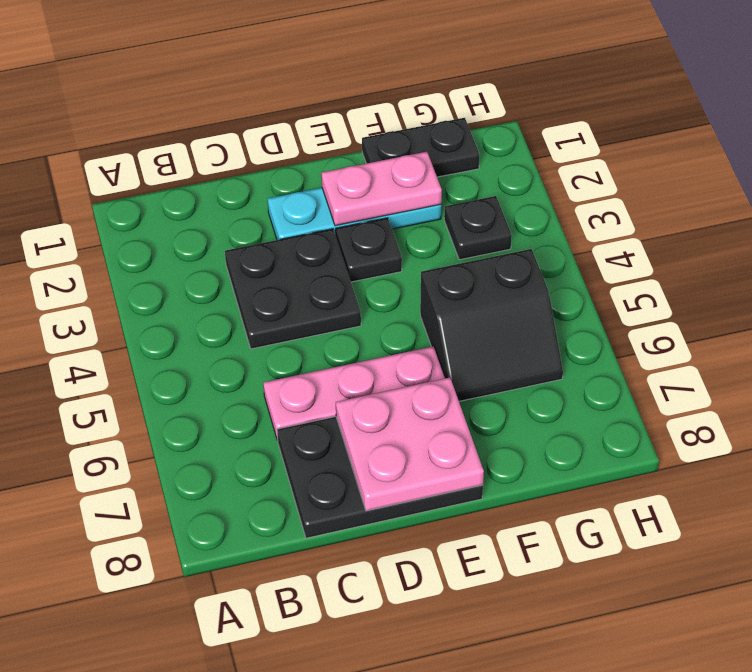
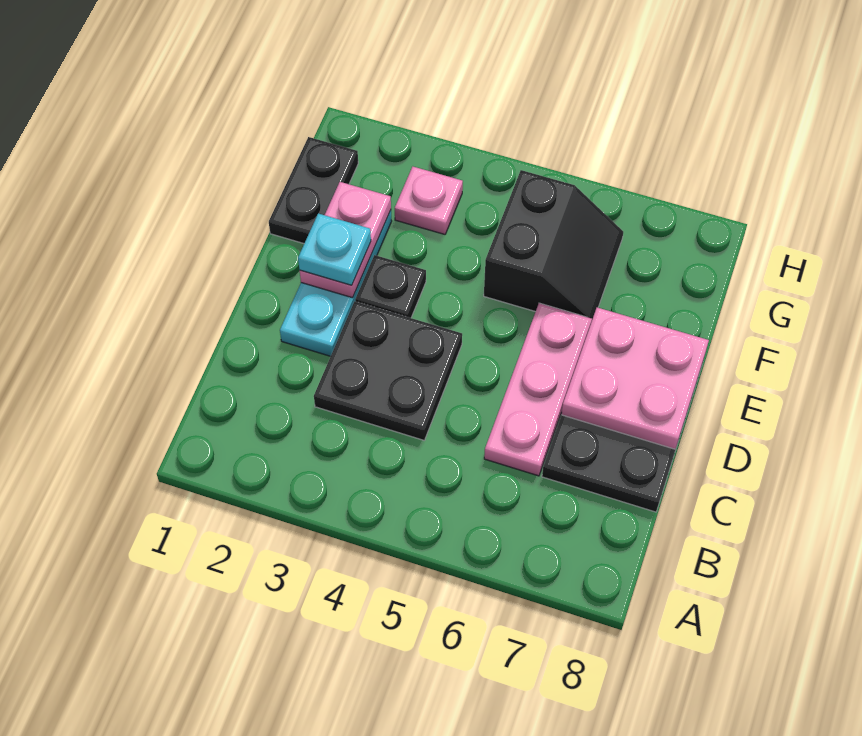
none -> cyan plate E2 level 3
black plate G3 level 1 -> pink plate G3 level 1

